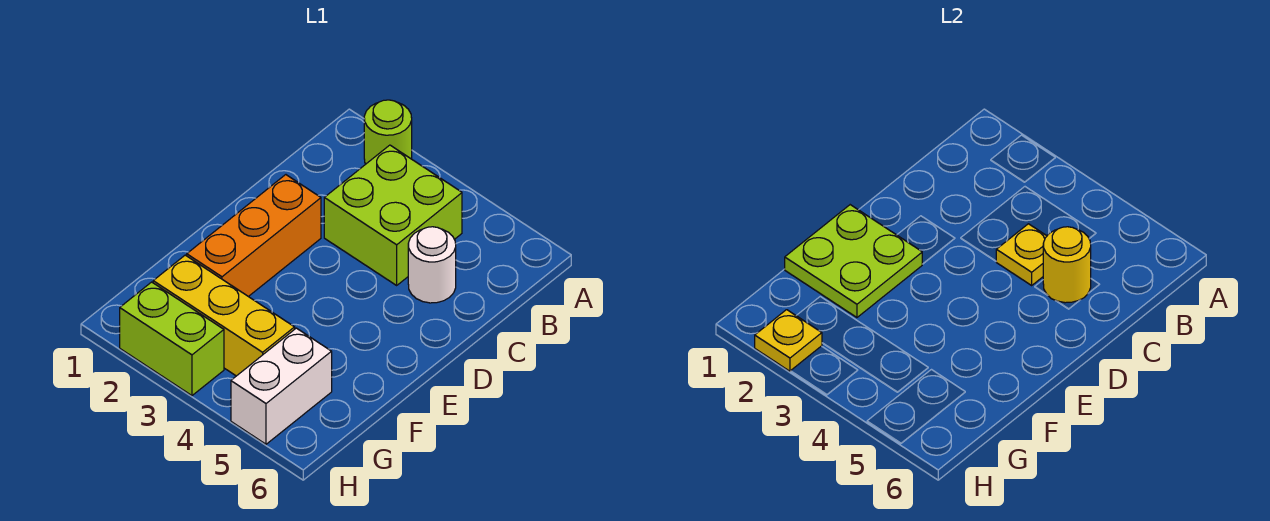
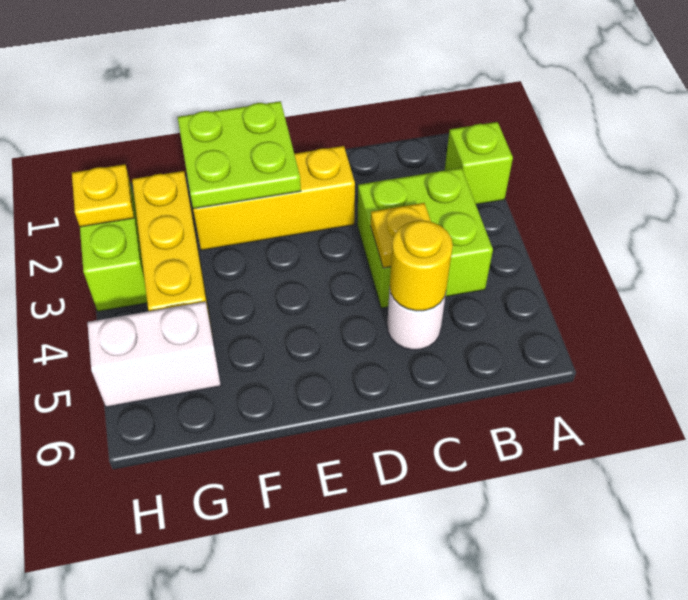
lime round brick A2 level 1 -> lime brick A2 level 1
orange brick D2:F2 level 1 -> yellow brick D2:F2 level 1

